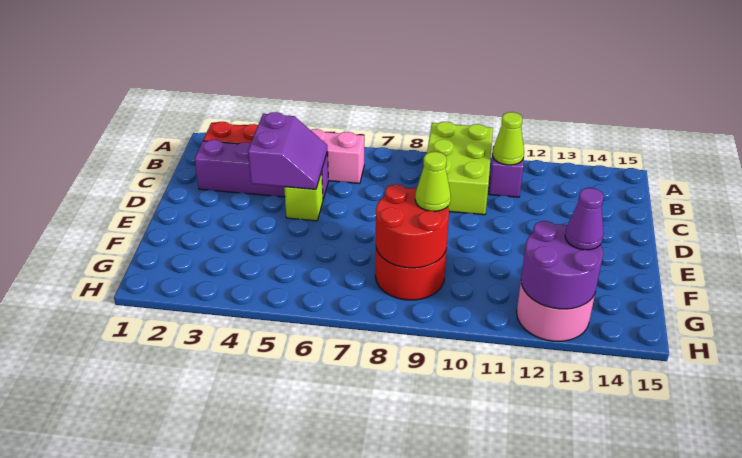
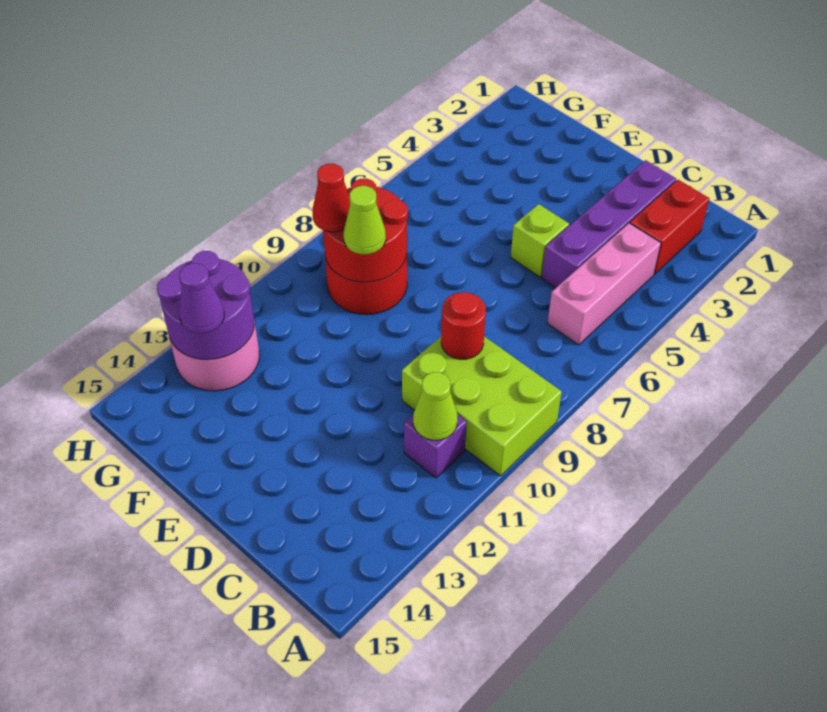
purple slope C4:D5 level 2 top 4 -> none
none -> red round brick C9 level 2
none -> red cone G9 level 3

